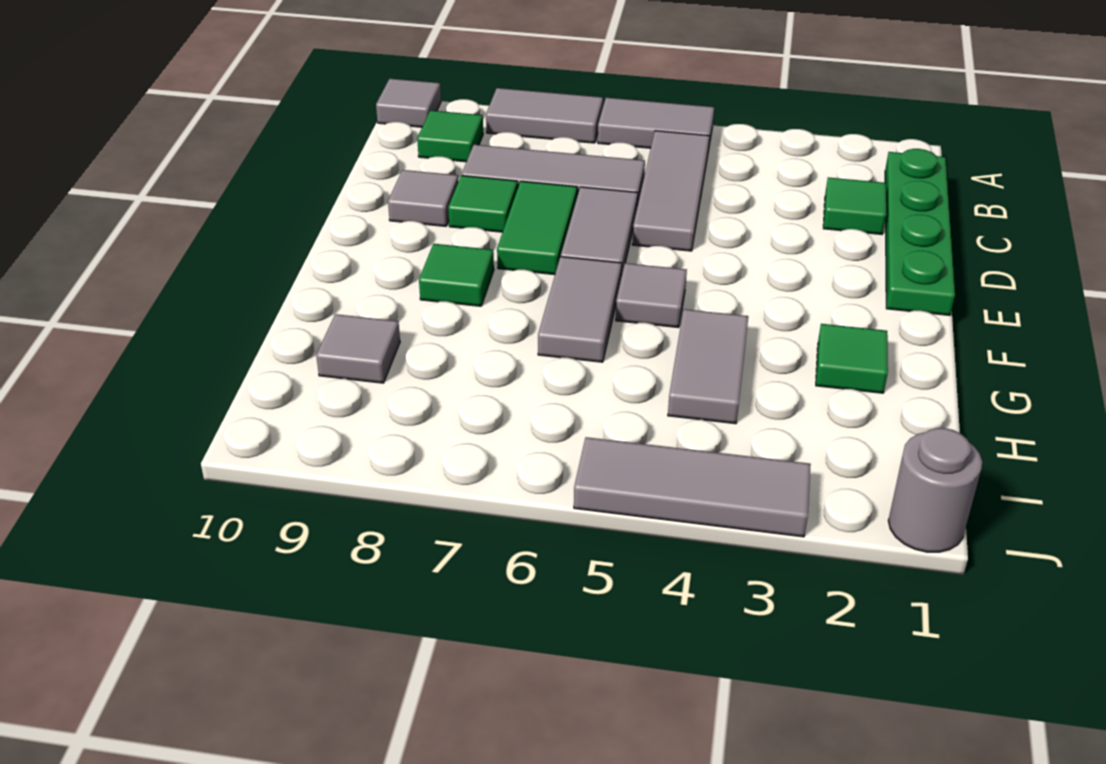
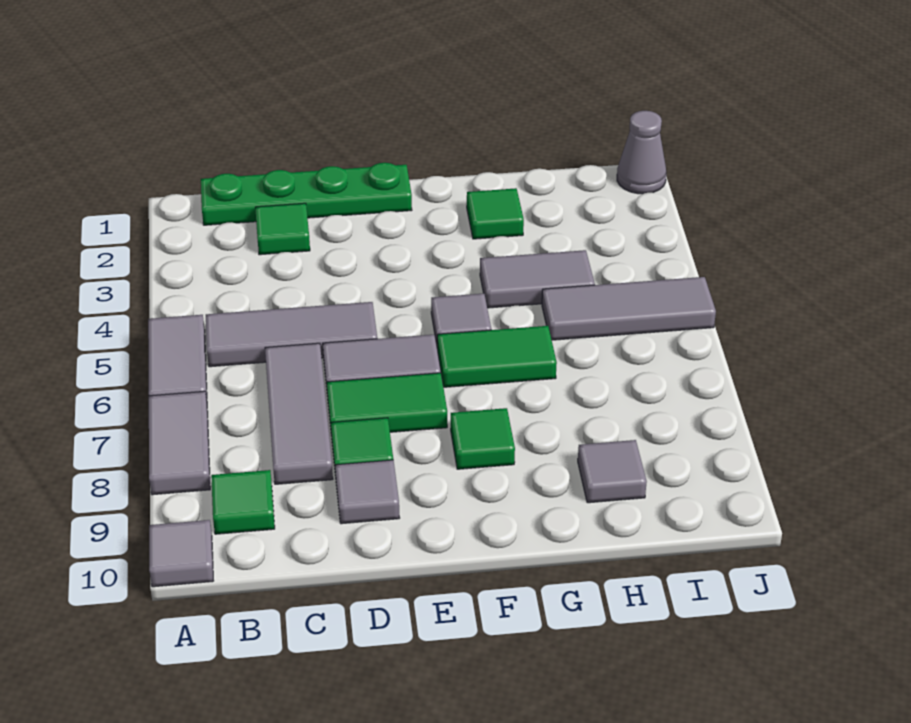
grey tile F6:G6 level 1 -> green tile F6:G6 level 1
grey round brick J1 level 1 -> grey cone J1 level 1
grey tile J3:J5 level 1 -> grey tile H5:J5 level 1

